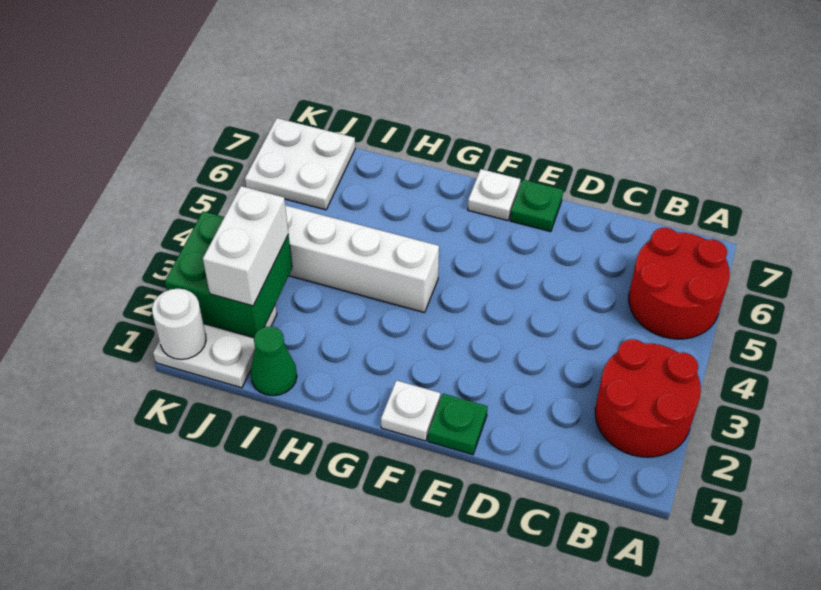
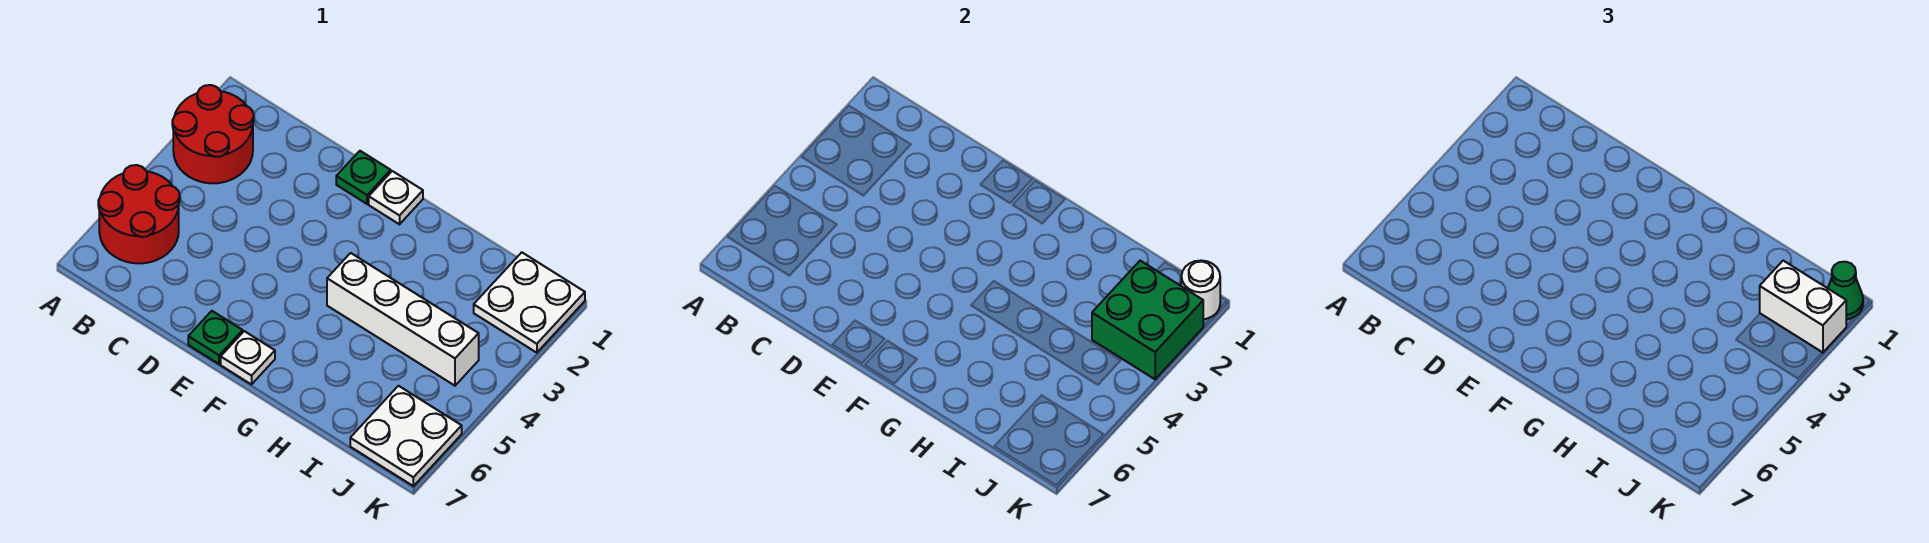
green cone I1 level 1 -> green cone K1 level 3
white brick J2:J3 level 3 -> white brick J2:K2 level 3

